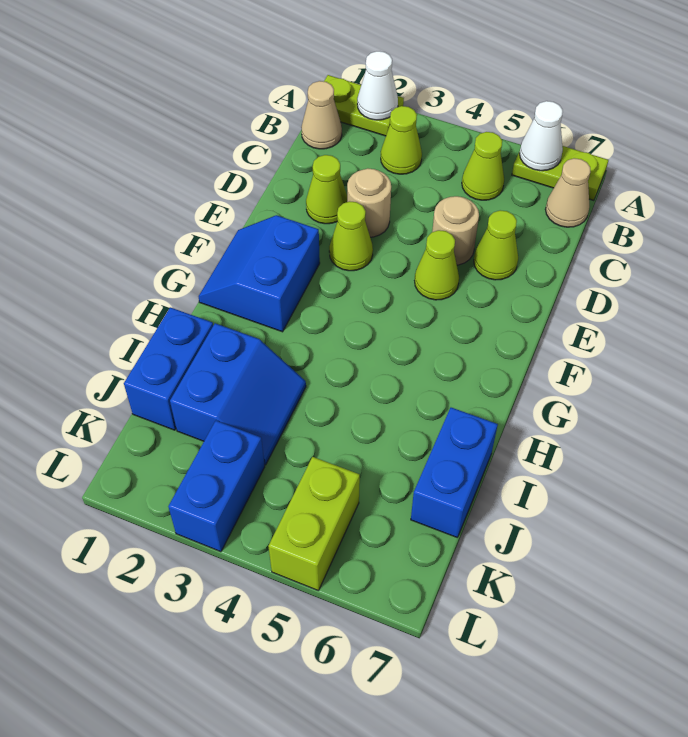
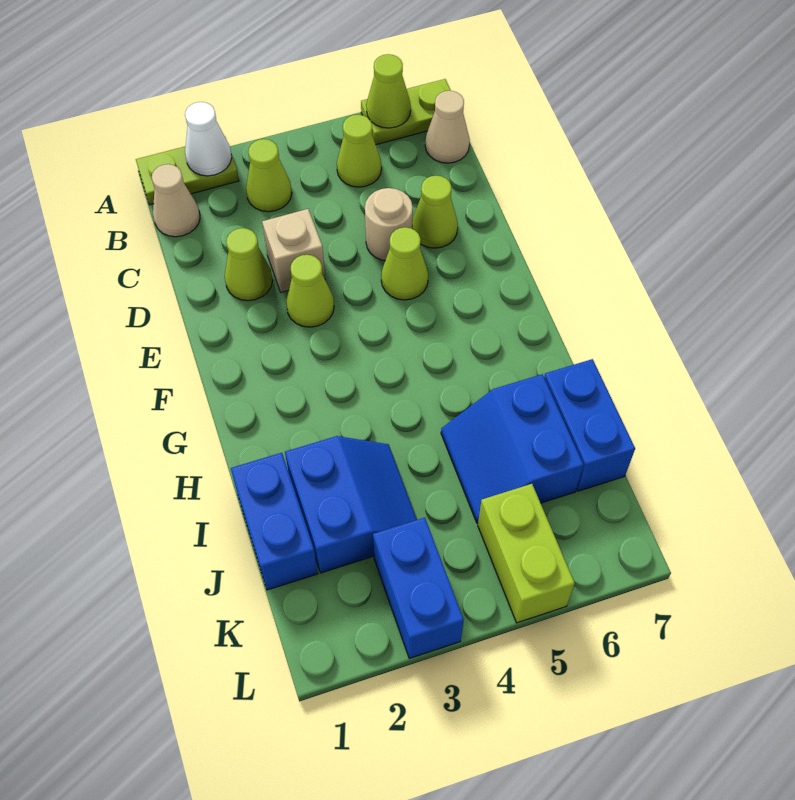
white cone A6 level 2 -> lime cone A6 level 2
tan round brick D3 level 1 -> tan brick D3 level 1
blue slope F1:G2 level 1 top 2 -> blue slope I5:J6 level 1 top 6

